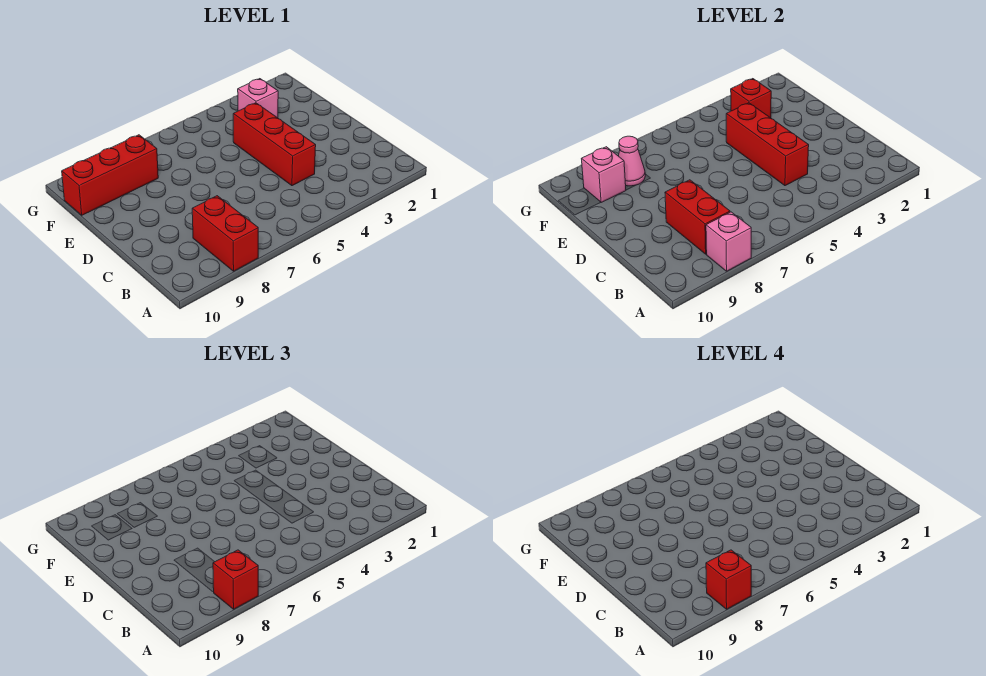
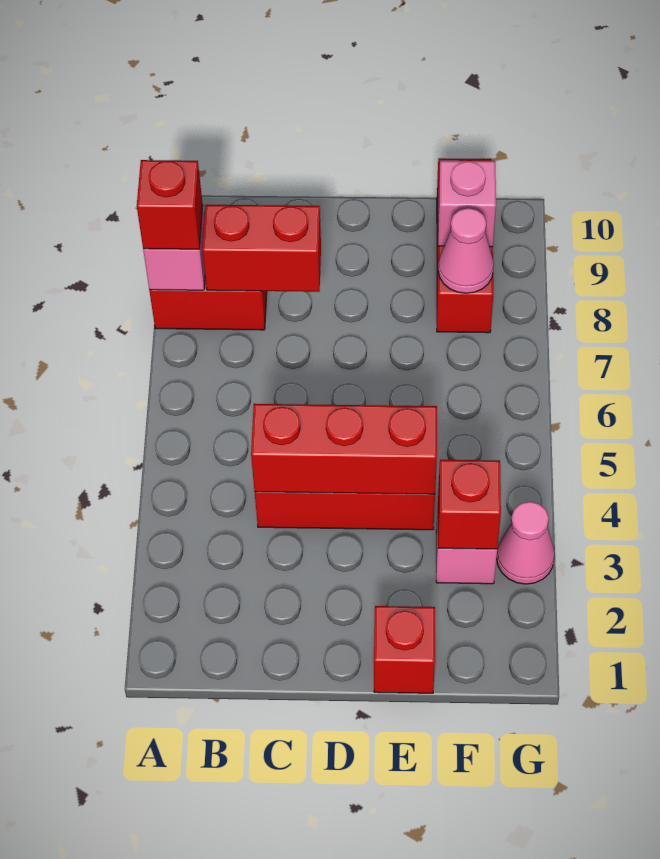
red brick A8 level 4 -> red brick E1 level 1
none -> pink cone G3 level 1

